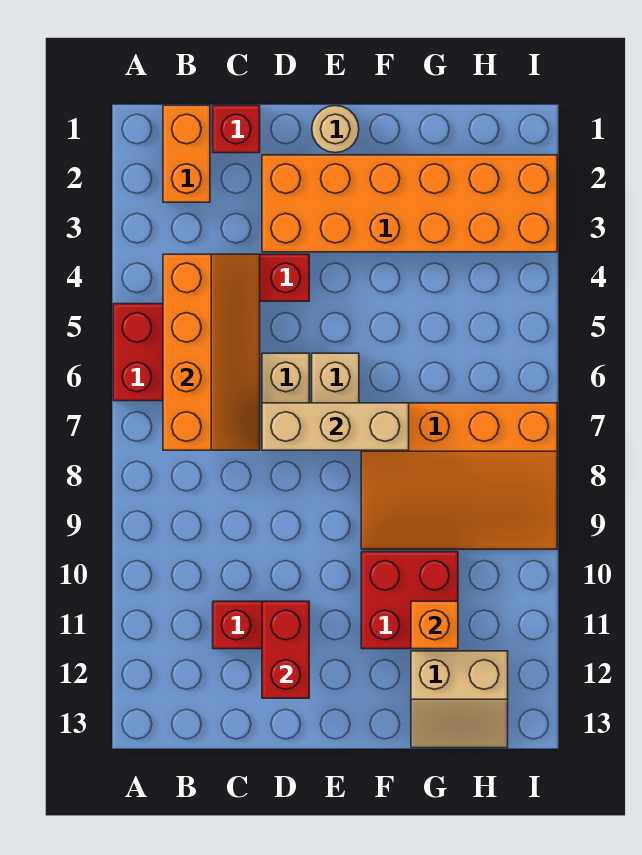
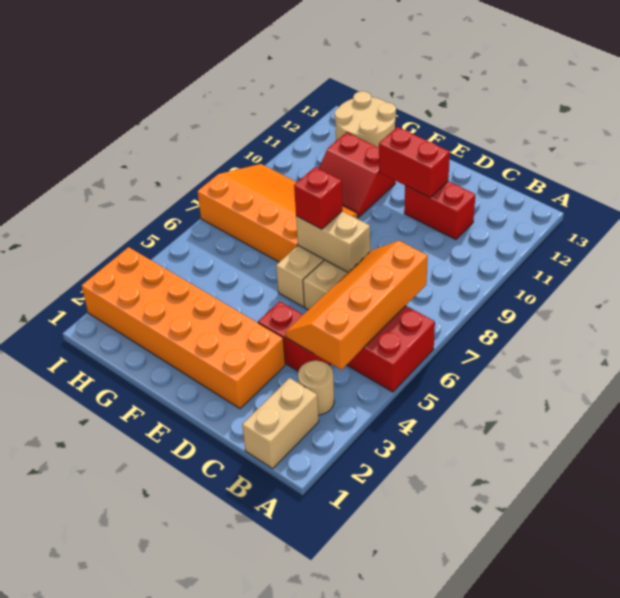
orange brick B1:B2 level 1 -> tan brick B1:B2 level 1
red brick C1 level 1 -> red brick E7 level 3
tan brick D7:F7 level 2 -> tan brick D7:E7 level 2
red brick D11:D12 level 2 -> red brick D11:E11 level 2
tan round brick E1 level 1 -> tan round brick B3 level 1
red brick F10:G11 level 1 -> red slope F10:G11 level 1 top 11
orange brick G11 level 2 -> none
tan slope G12:H13 level 1 top 12 -> tan round brick G12:H13 level 1

